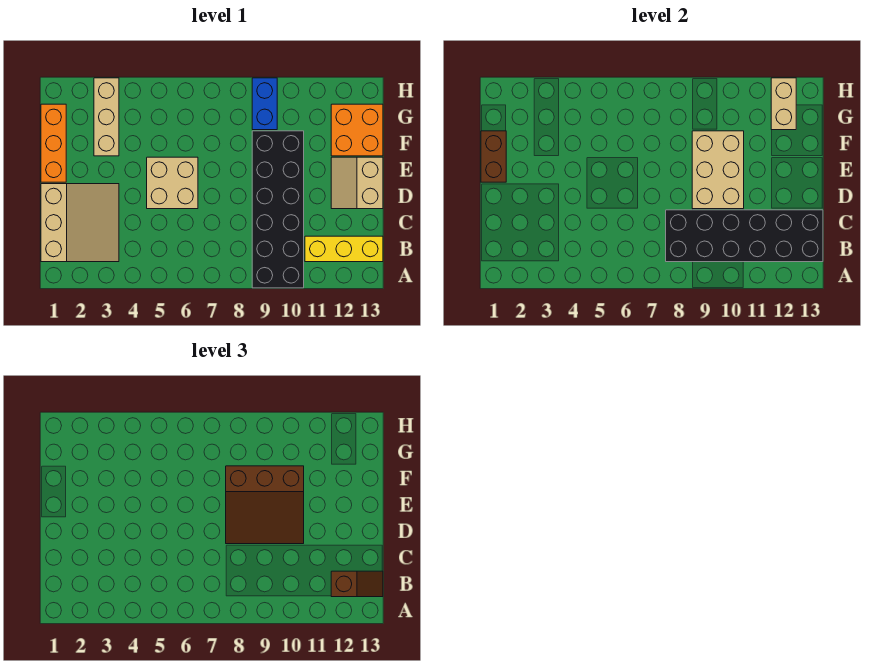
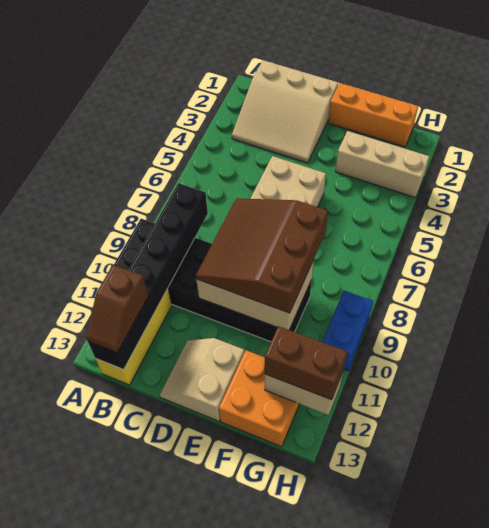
black brick B8:C13 level 2 -> black brick B8:B13 level 2
tan slope D12:E13 level 1 top 13 -> tan slope D12:E13 level 1 top E
brown brick E1:F1 level 2 -> brown brick G12:H12 level 3
blue brick G9:H9 level 1 -> blue brick H9:H10 level 1

